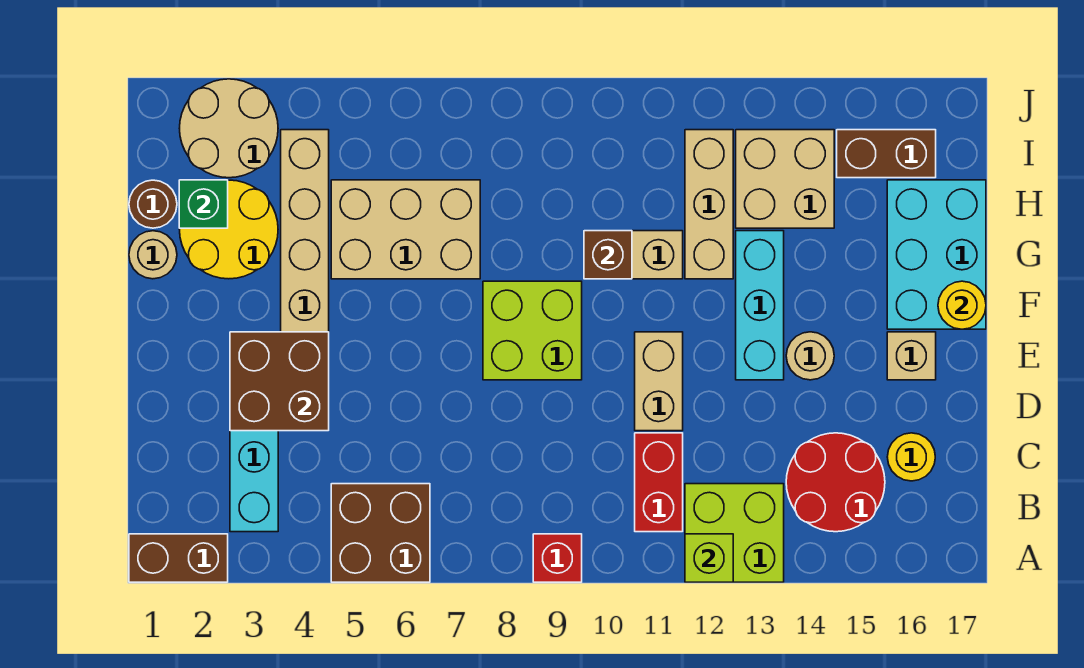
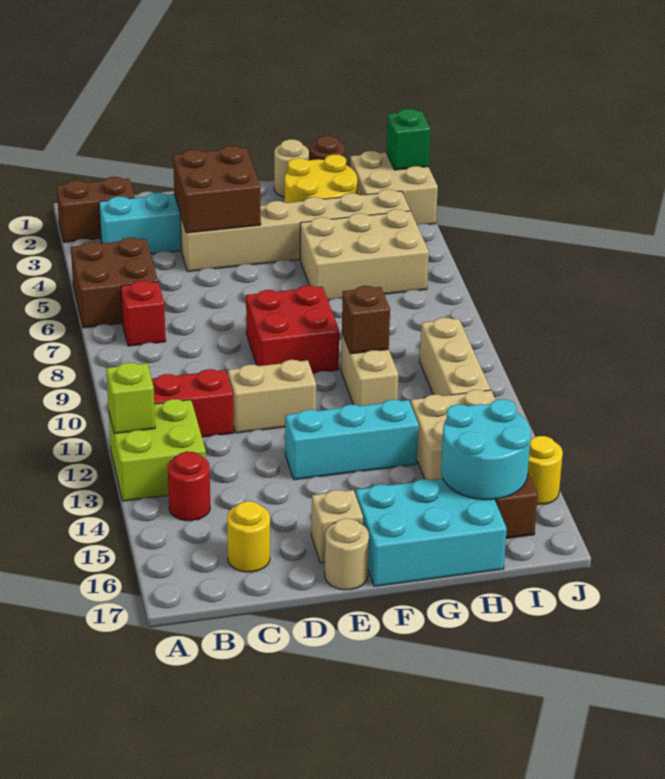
brown brick A1:A2 level 1 -> brown brick A2:B2 level 1
red brick A9 level 1 -> red brick B7 level 1
red round brick B14:C15 level 1 -> red round brick B14 level 1
lime brick E8:F9 level 1 -> red brick E8:F9 level 1
tan round brick E14 level 1 -> tan round brick E17 level 1
yellow round brick F17 level 2 -> yellow round brick J15 level 1
tan brick G5:H7 level 1 -> tan brick G5:I6 level 1
tan brick G12:I12 level 1 -> tan brick I10:I12 level 1
green brick H2 level 2 -> green brick J2 level 2
none -> cyan round brick H15:I16 level 2
tan round brick I2:J3 level 1 -> tan brick I2:J3 level 1

